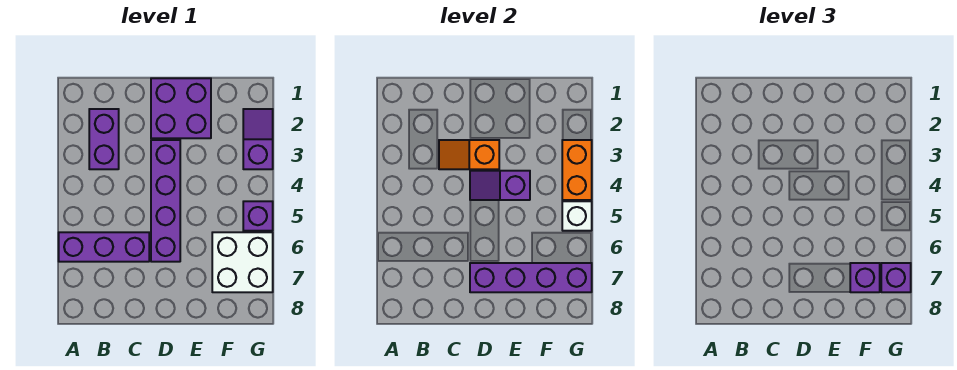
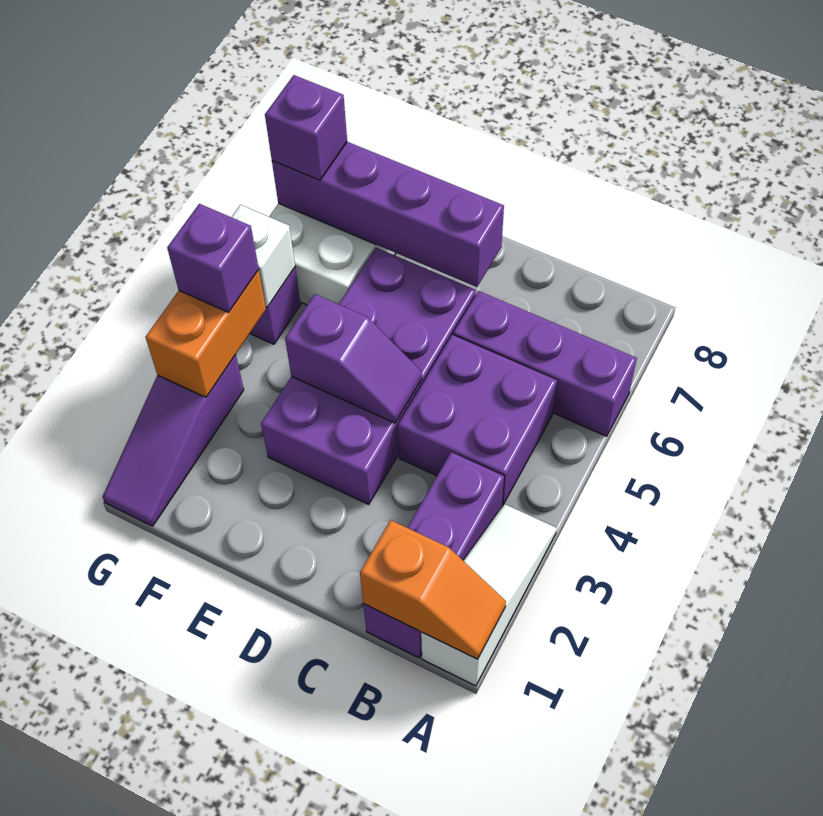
none -> white slope A1:A3 level 1 top 1
purple brick B2:B3 level 1 -> purple brick B1:B3 level 1
orange slope C3:D3 level 2 top D -> orange slope A1:B1 level 2 top B
purple brick D1:E2 level 1 -> purple brick B4:C5 level 1
purple brick D3:D6 level 1 -> purple brick D3:E6 level 1
purple brick F7 level 3 -> purple brick G4 level 3
purple slope G2:G3 level 1 top 3 -> purple slope G1:G3 level 1 top 3

